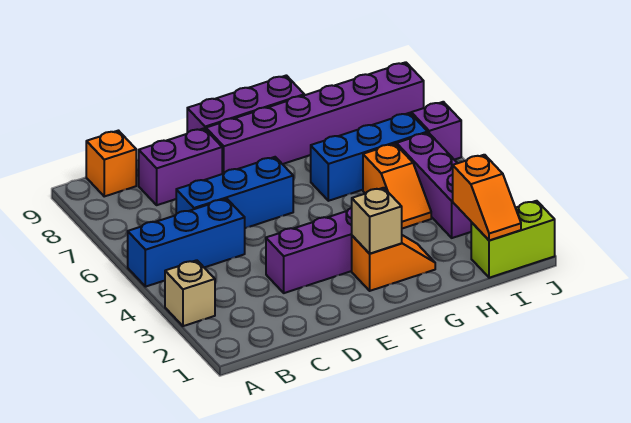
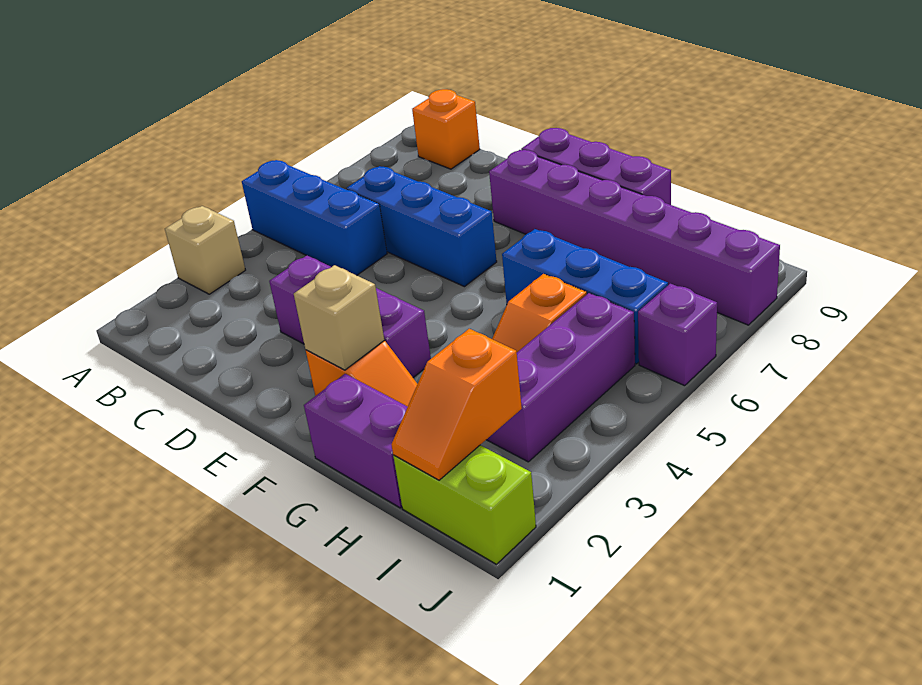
purple brick C8:D8 level 1 -> purple brick G1:H1 level 1

